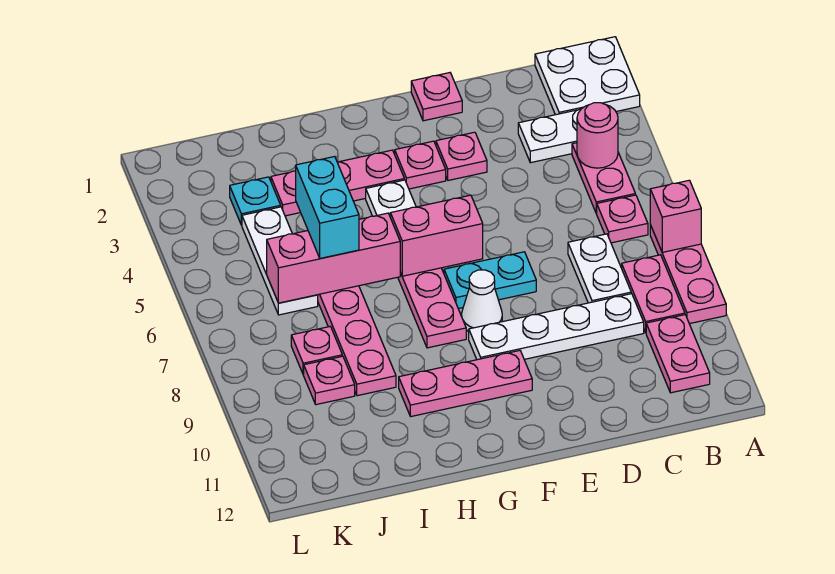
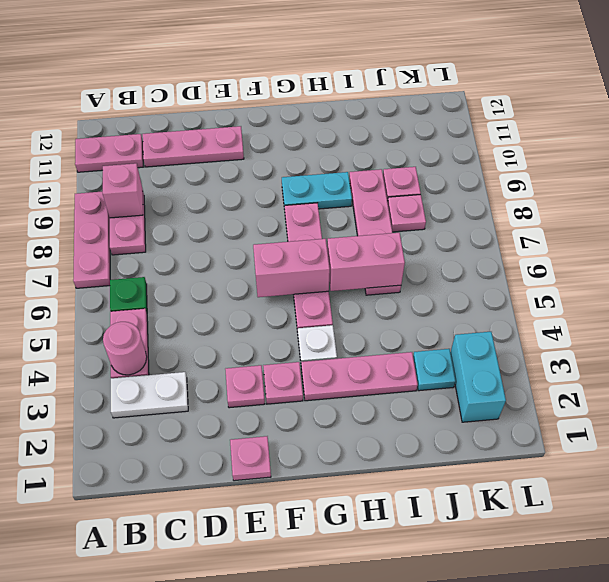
white plate A1:B2 level 1 -> none
pink brick A7 level 2 -> pink brick B9 level 2
pink plate B6 level 1 -> green plate B6 level 1
pink plate B10:B11 level 1 -> pink plate A11:B11 level 1
white plate C7:C8 level 1 -> none
white plate C9:F9 level 1 -> none
cyan plate E7:F7 level 1 -> cyan plate G9:H9 level 1
white cone F8 level 1 -> none
pink plate F10:H10 level 1 -> pink plate C11:E11 level 1
pink brick H6:J6 level 2 -> pink brick H6:I6 level 2
cyan brick I5:I6 level 3 -> cyan brick K2:K3 level 1
white plate J4:J6 level 1 -> none

